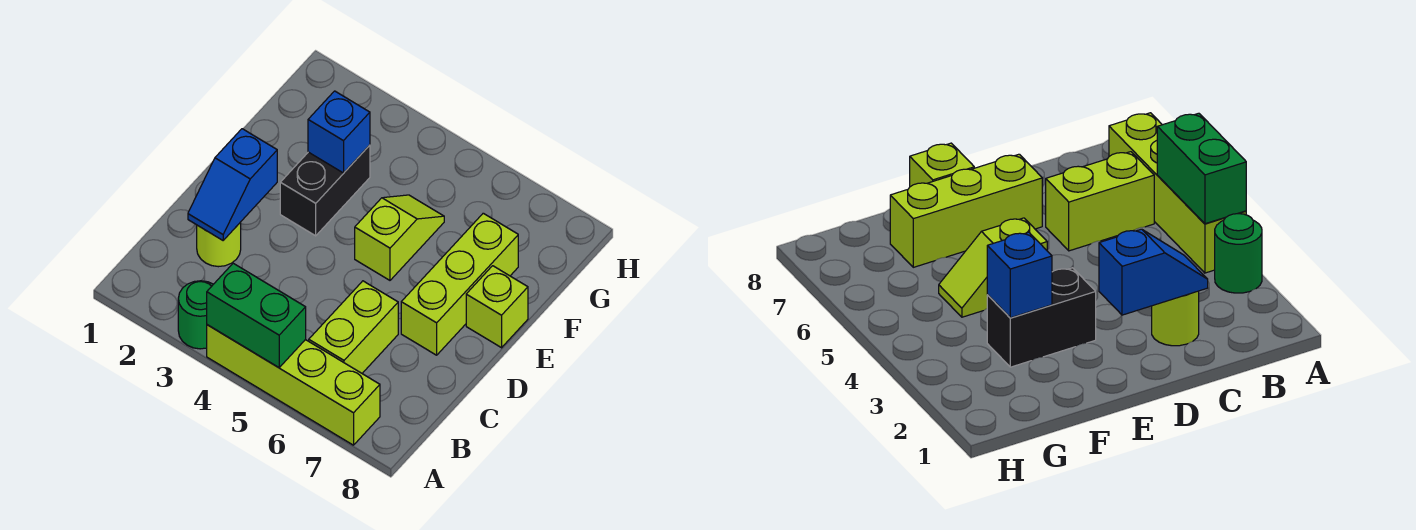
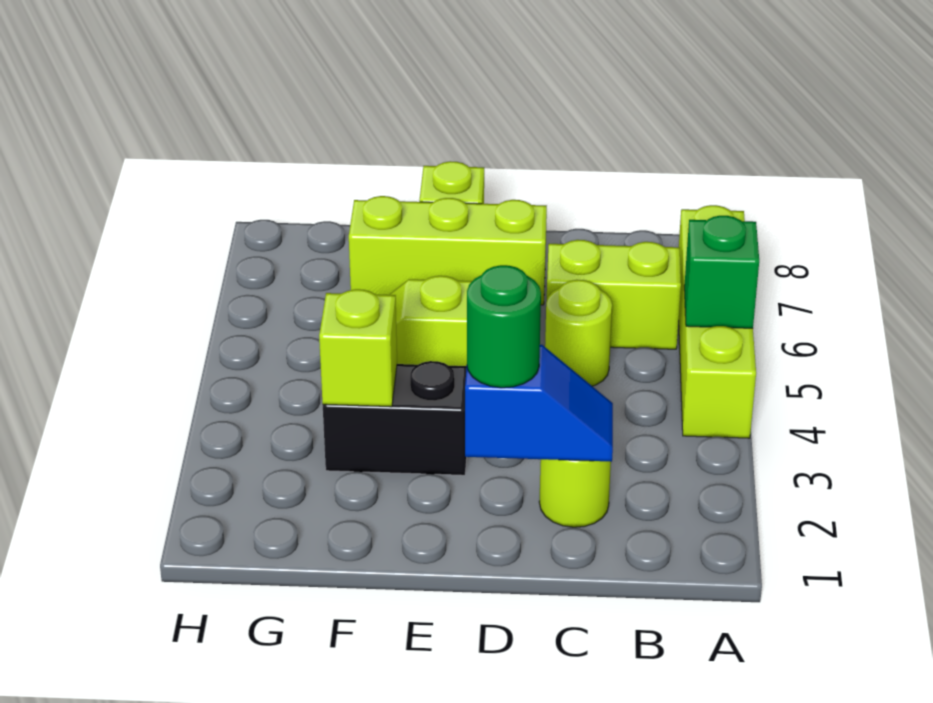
green round brick A3 level 1 -> green round brick D2 level 3
green brick A4:A5 level 2 -> green brick A5 level 2
none -> lime round brick C5 level 1
blue brick F3 level 2 -> lime brick F3 level 2

